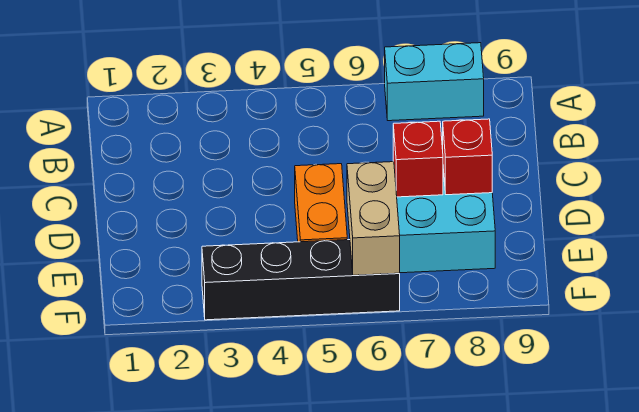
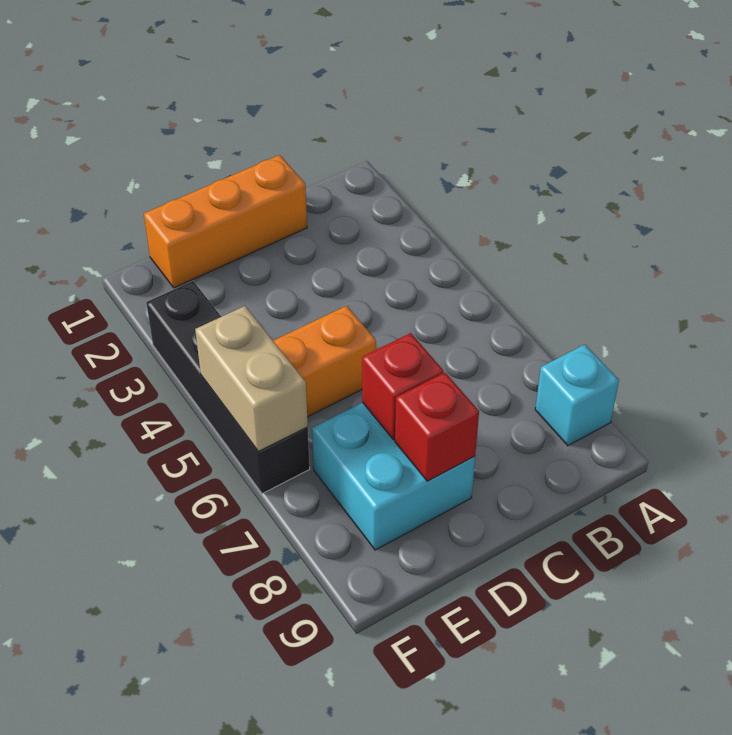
cyan brick A7:A8 level 1 -> cyan brick A8 level 1
none -> orange brick C1:E1 level 1
tan brick E6:F6 level 2 -> tan brick F5:F6 level 2

